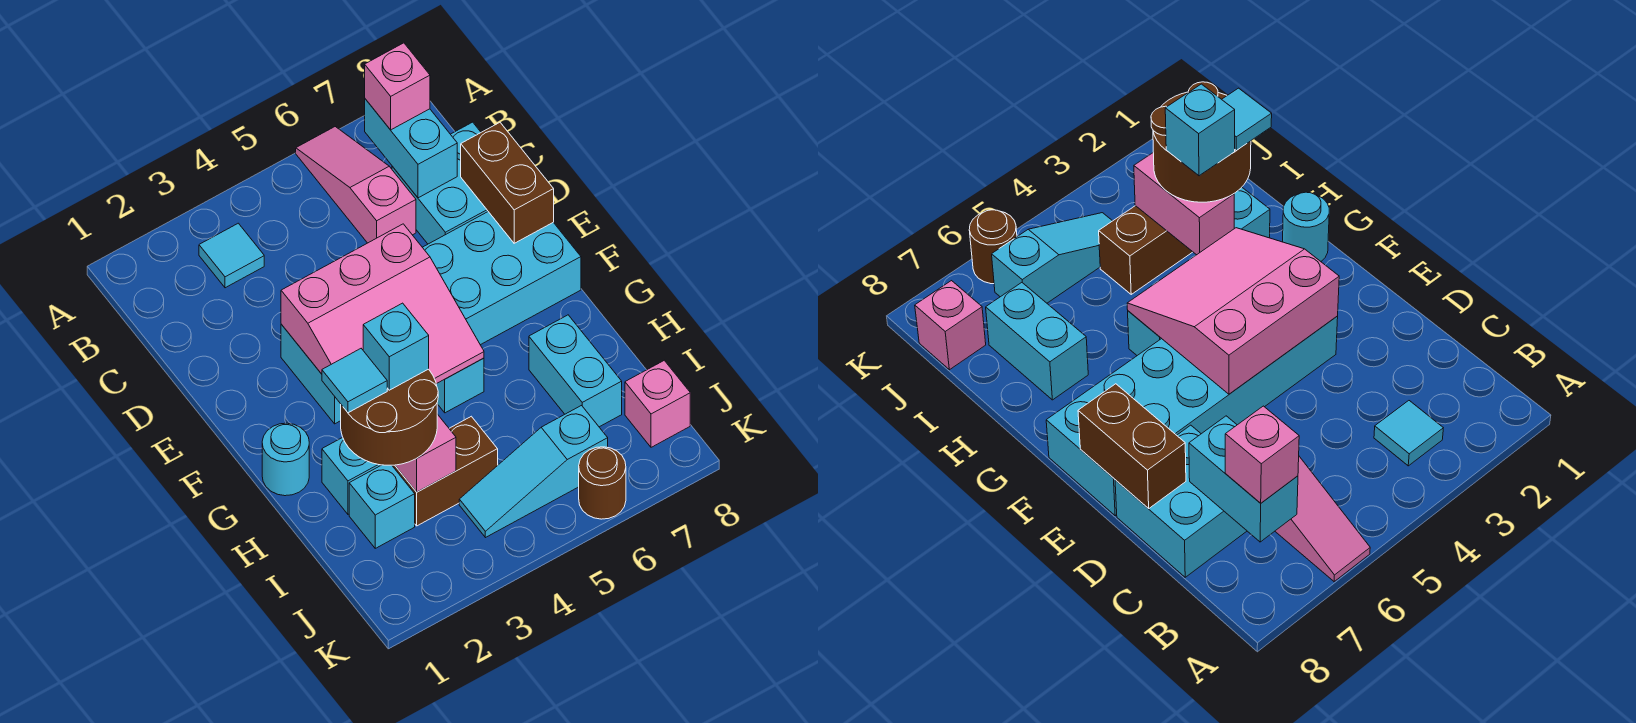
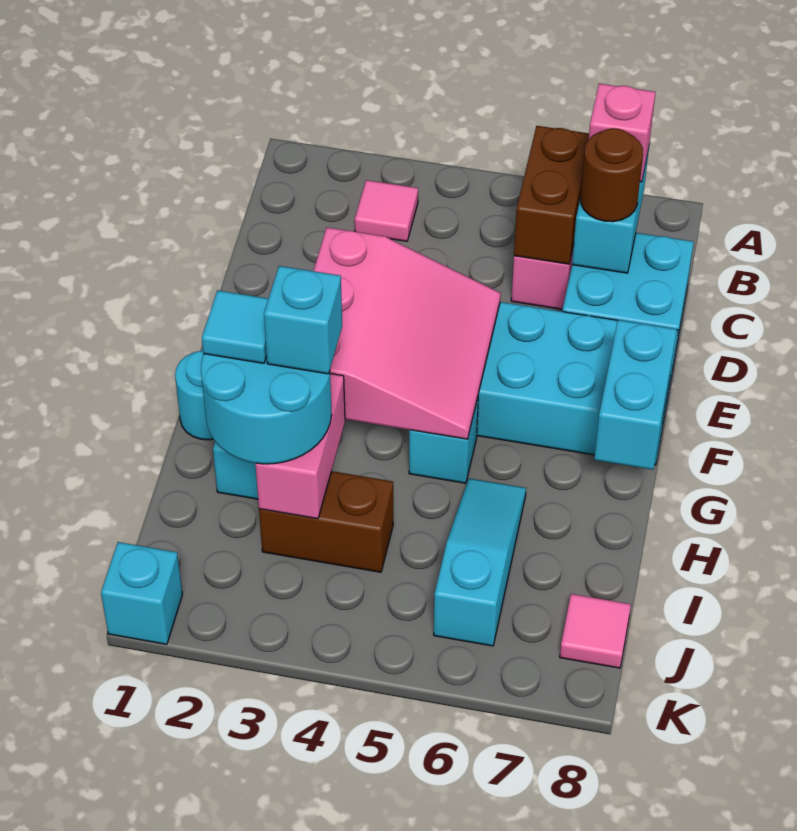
cyan tile B3 level 1 -> pink tile B3 level 1
brown brick D8:E8 level 2 -> brown brick B6:C6 level 2
pink slope E3:G5 level 2 top E -> pink slope E3:G5 level 2 top 3
brown round brick H2:I3 level 3 -> cyan round brick H2:I3 level 3
cyan brick H7:I7 level 1 -> cyan brick F8:G8 level 2
cyan brick I2 level 1 -> cyan brick K1 level 1
cyan slope J4:J6 level 1 top 6 -> cyan slope H6:J6 level 1 top J
pink brick J8 level 1 -> pink tile J8 level 1
brown round brick K6 level 1 -> brown round brick C7 level 3

